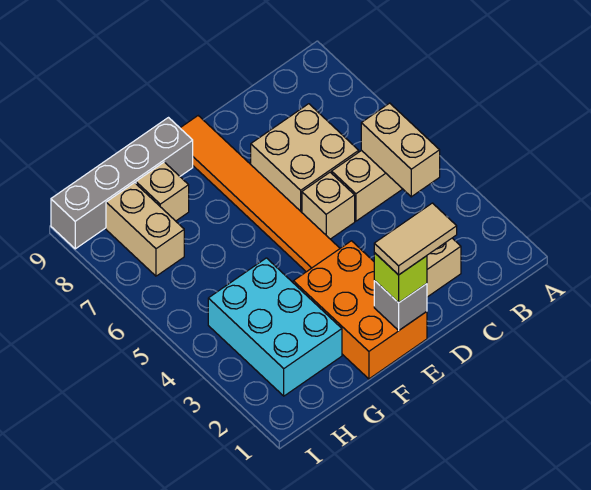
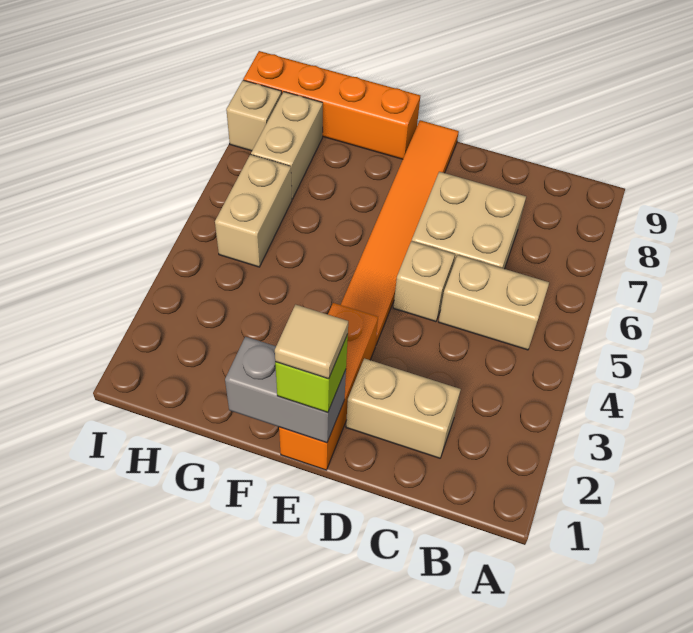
tan brick B4:B5 level 2 -> tan brick H5:H6 level 1
tan tile D1:E1 level 4 -> tan tile E1 level 4
orange brick E1:F3 level 1 -> orange brick E1:E3 level 1
grey brick E1 level 2 -> grey brick E1:F1 level 2
grey brick F9:I9 level 1 -> orange brick F9:I9 level 1
cyan brick G2:H4 level 1 -> none
tan brick G8 level 1 -> tan brick I8 level 1

